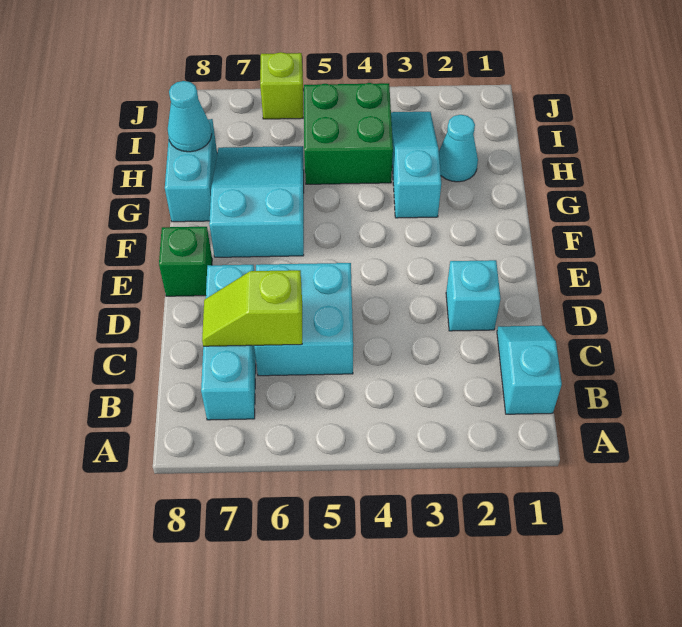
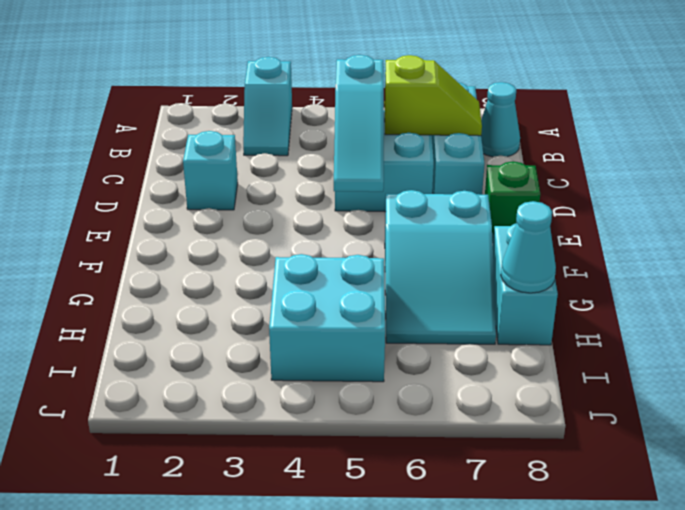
cyan slope B1:C1 level 1 top B -> cyan slope A3:B3 level 1 top A
cyan slope G3:I3 level 1 top G -> cyan slope C5:E5 level 2 top C
cyan cone H2 level 1 -> cyan cone B8 level 1
green brick H4:I5 level 1 -> cyan brick H4:I5 level 1
lime brick J6 level 1 -> none

